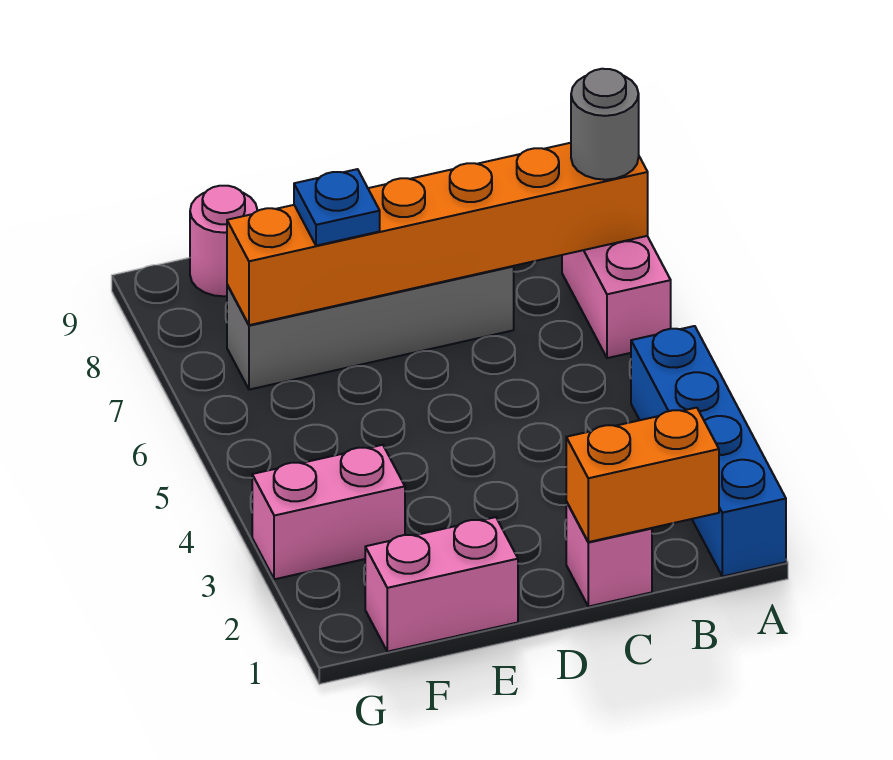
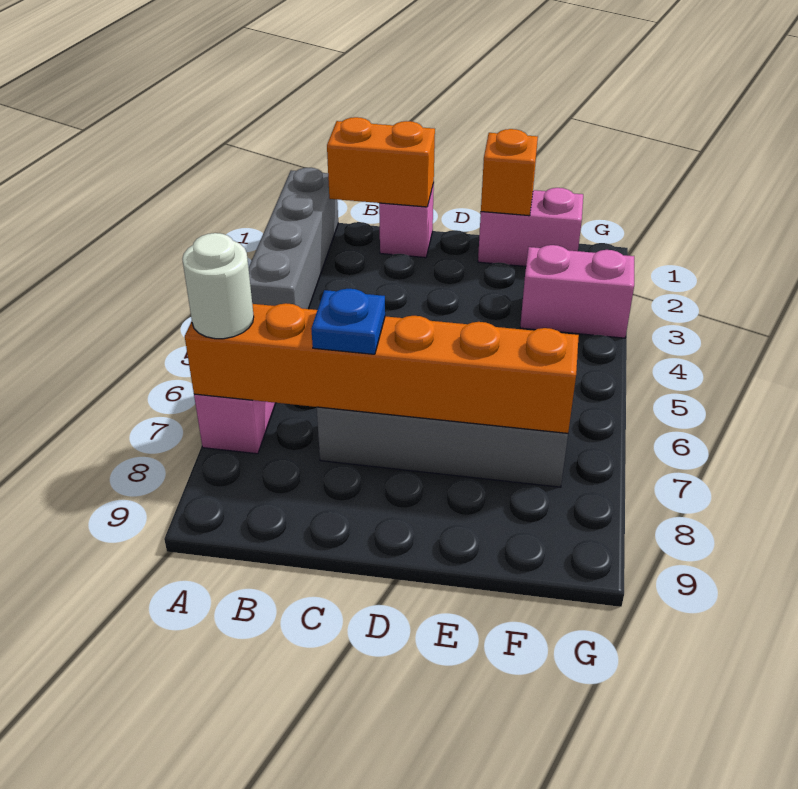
blue brick A1:A4 level 1 -> grey brick A1:A4 level 1
grey round brick A7 level 3 -> white round brick A7 level 3
none -> orange brick E1 level 2
blue plate E7 level 3 -> blue plate C7 level 3
pink round brick F9 level 1 -> none

